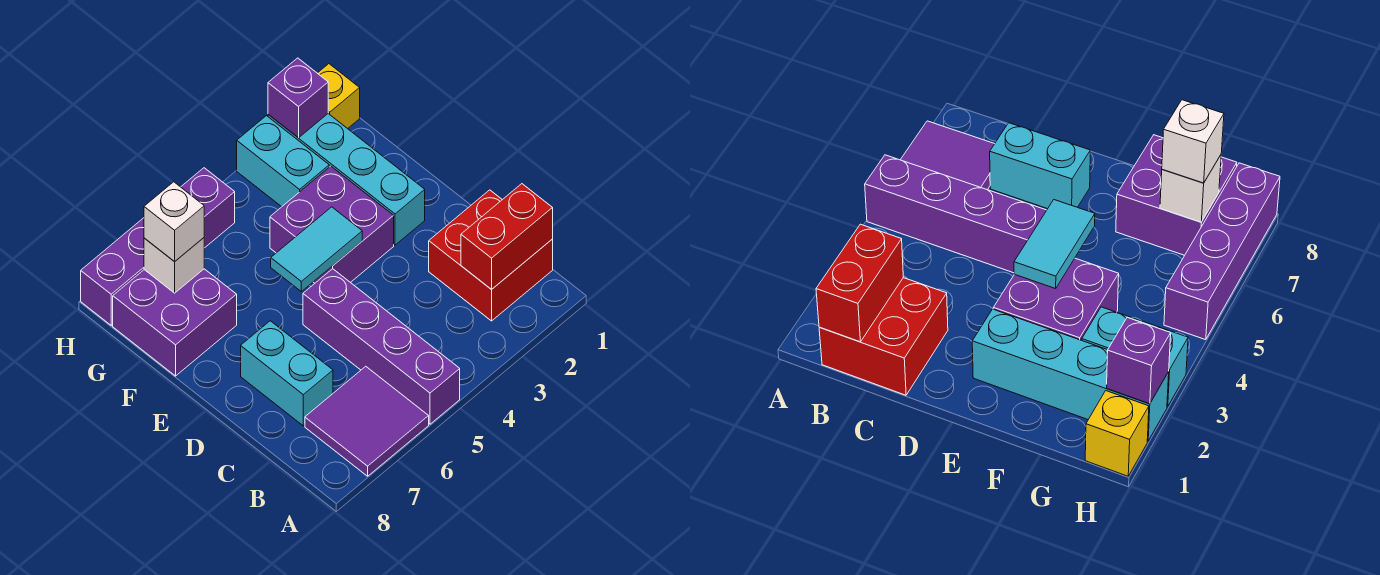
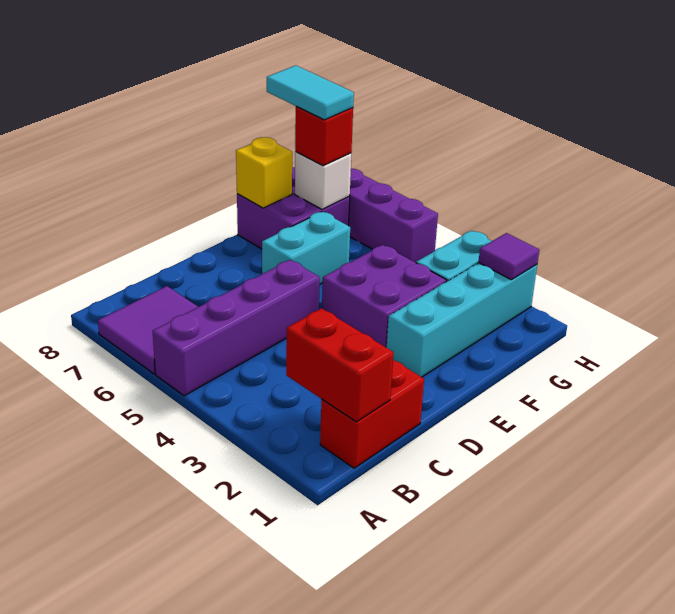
red brick B1:C2 level 1 -> red brick B1:C1 level 1
cyan brick C7:D7 level 1 -> cyan brick E6:F6 level 1
cyan tile E4:E5 level 2 -> cyan tile G7:G8 level 4
white brick G7 level 3 -> red brick G7 level 3
yellow brick H1 level 1 -> yellow brick F8 level 2
purple brick H2 level 2 -> purple tile H2 level 2

